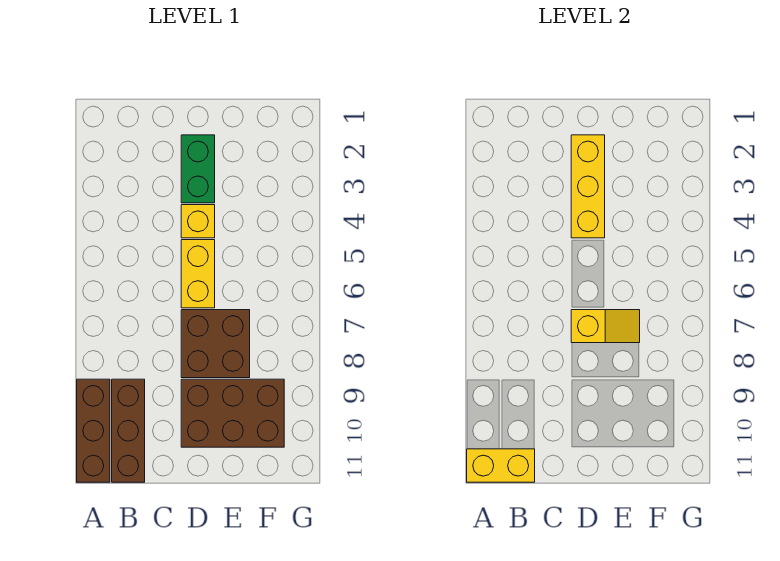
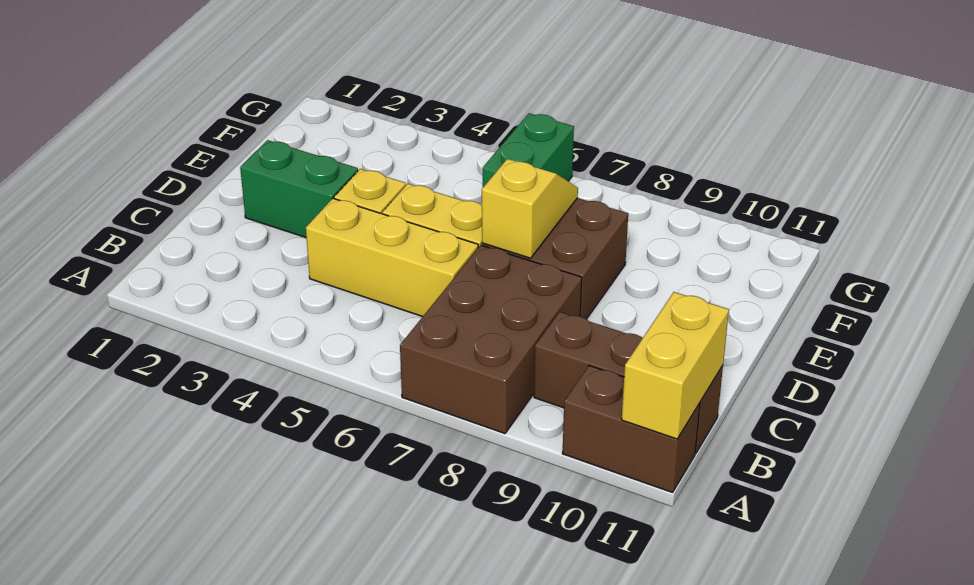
brown brick A9:A11 level 1 -> brown brick A10:A11 level 1
yellow brick D2:D4 level 2 -> yellow brick C4:C6 level 1
brown brick D9:F10 level 1 -> brown brick A7:C8 level 1
none -> green brick F6:G6 level 1

